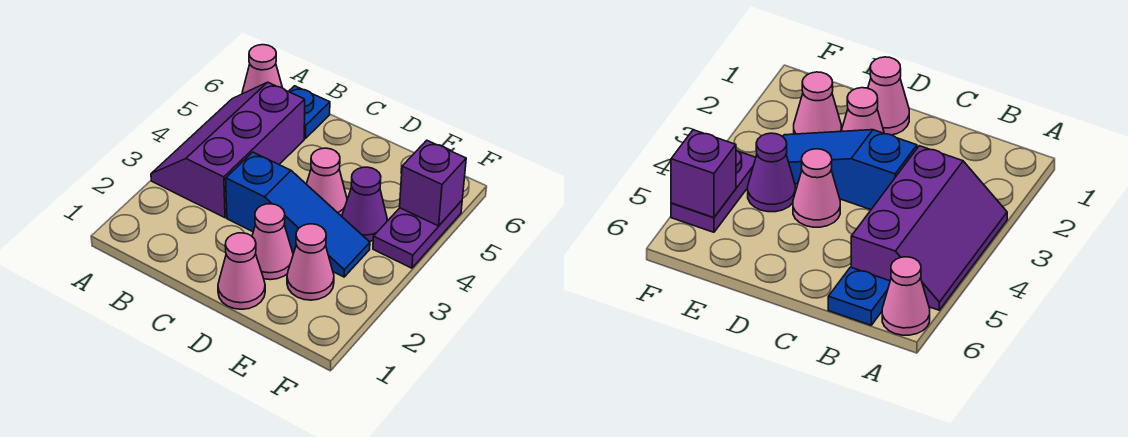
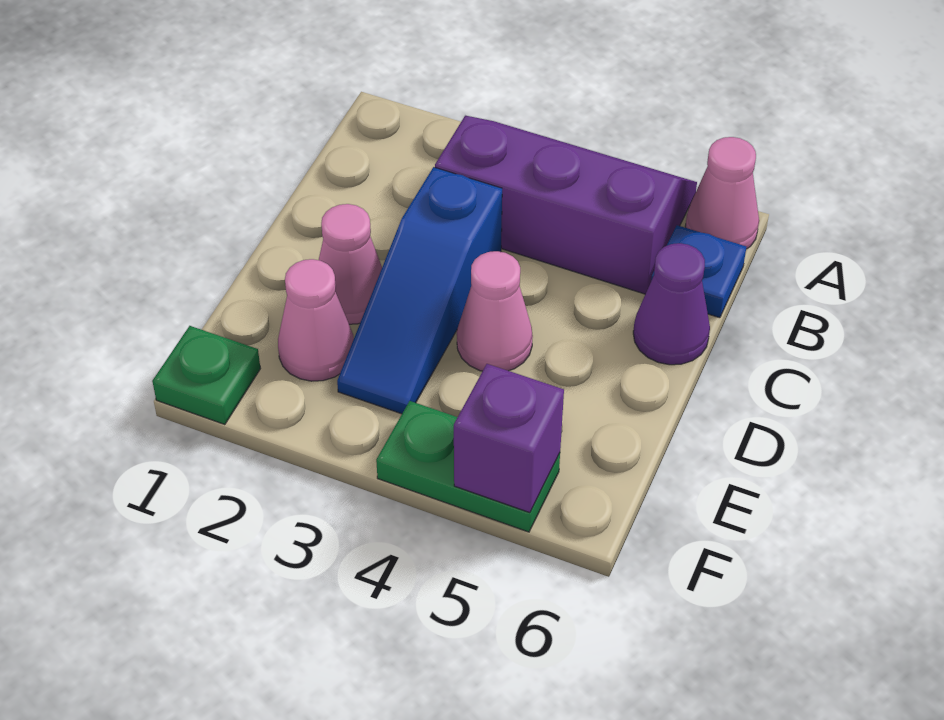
pink cone D1 level 1 -> none
purple cone E4 level 1 -> purple cone C6 level 1
none -> green plate F1 level 1
purple plate F4:F5 level 1 -> green plate F4:F5 level 1

